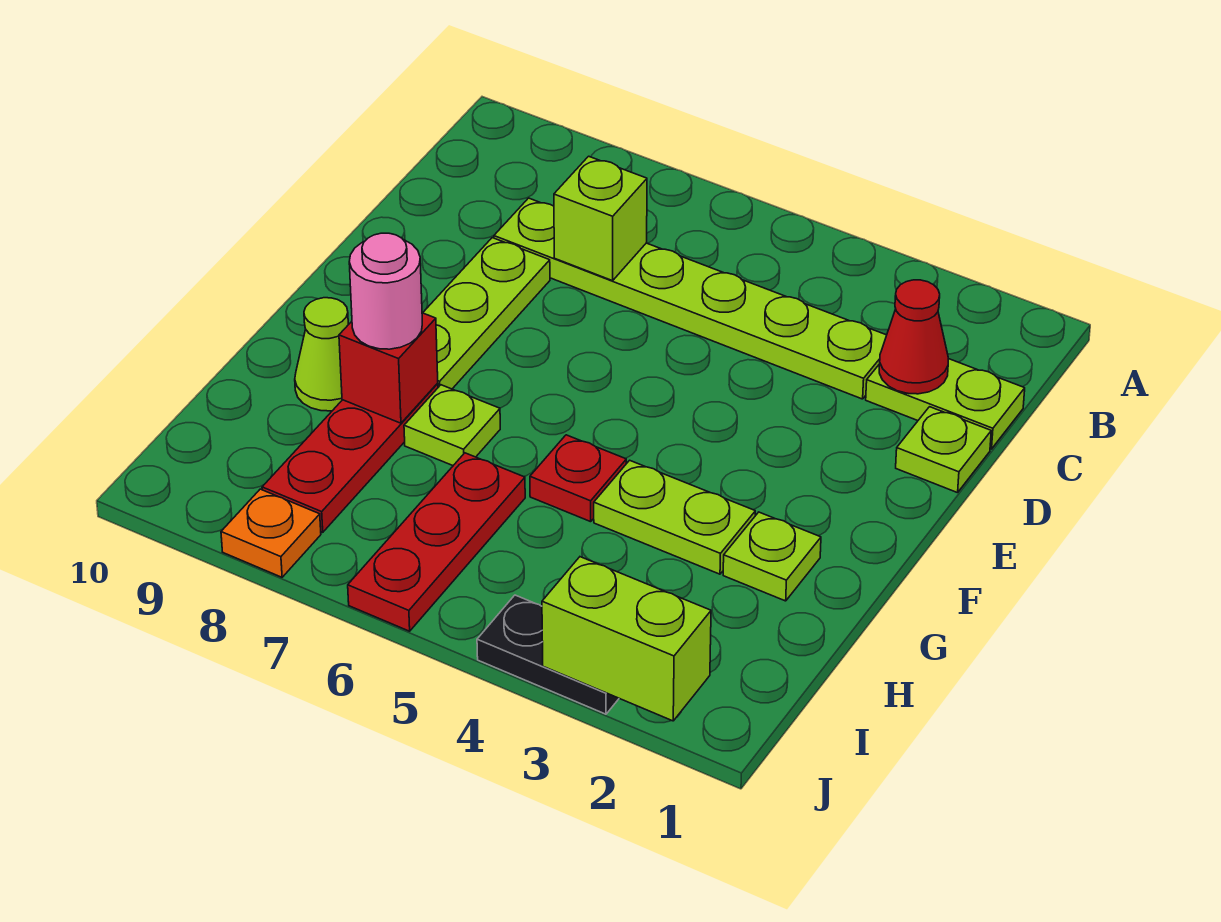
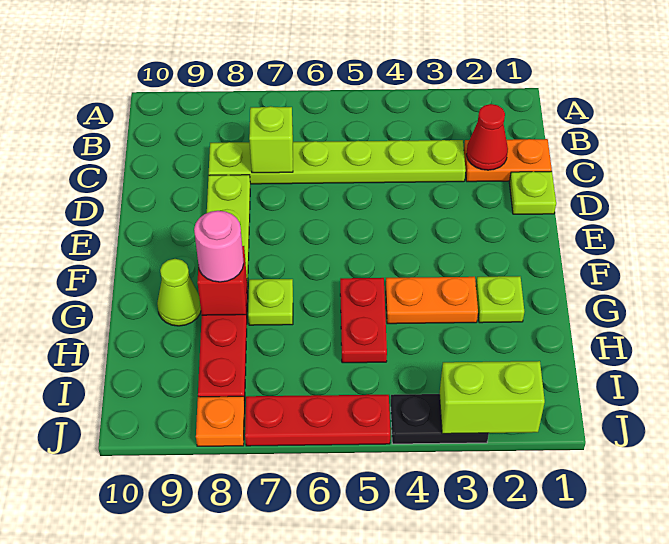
lime plate C1:C2 level 1 -> orange plate C1:C2 level 1
lime plate G3:G4 level 1 -> orange plate G3:G4 level 1
red plate G5 level 1 -> red plate G5:H5 level 1
red plate H6:J6 level 1 -> red plate J5:J7 level 1

